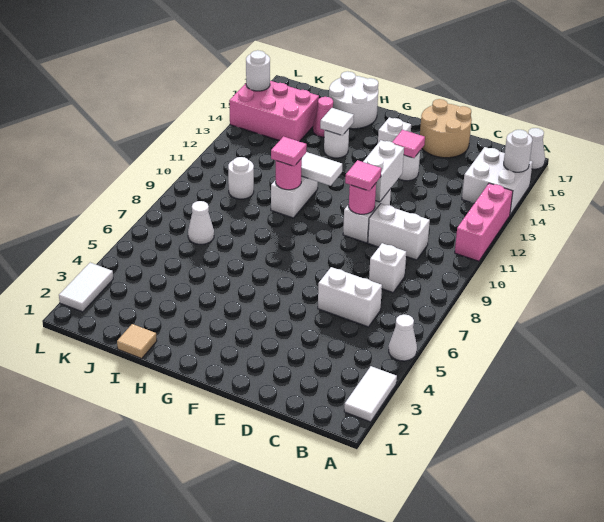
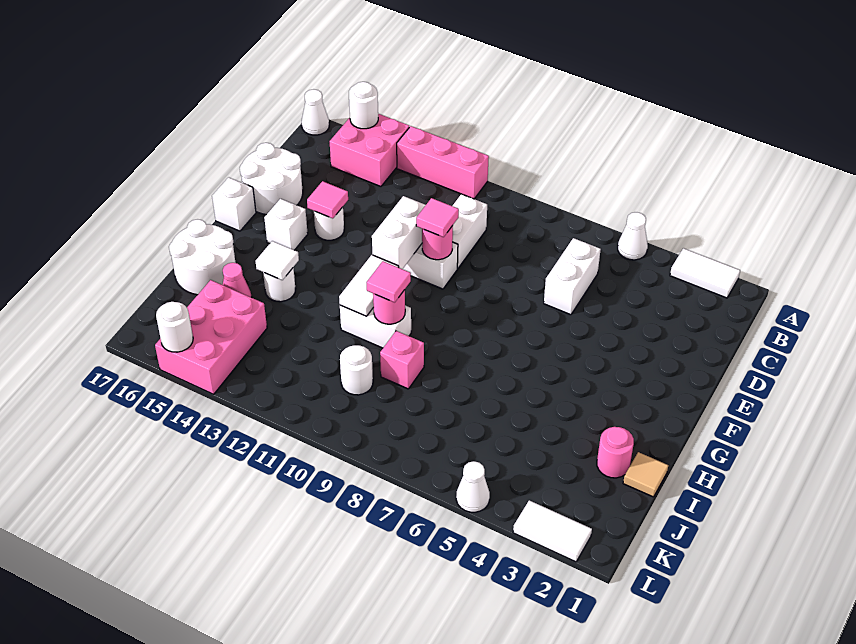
white brick A14:B15 level 1 -> pink brick A14:B15 level 1
white brick C8 level 1 -> white brick F17 level 1
tan round brick D16:E17 level 1 -> white round brick D16:E17 level 1
white brick E11:E12 level 2 -> white brick E11:F11 level 2
none -> pink round brick I2 level 1
none -> pink brick I9 level 1
white cone J7 level 1 -> white cone L5 level 1

